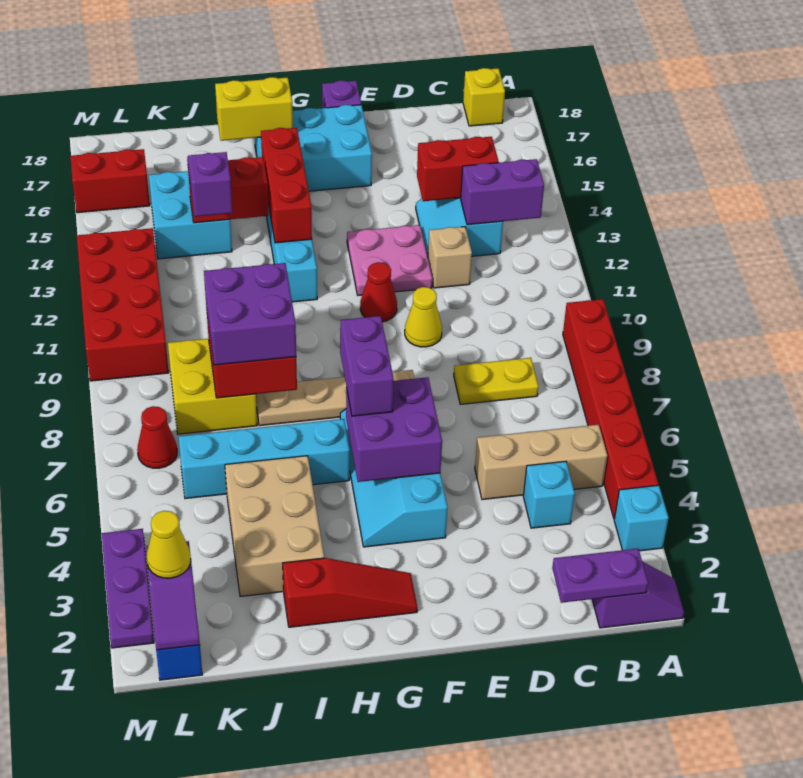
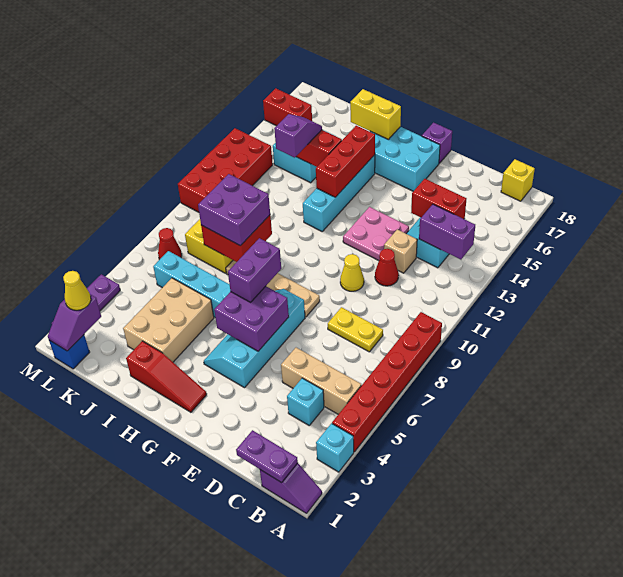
red cone F11 level 1 -> red cone D11 level 1

